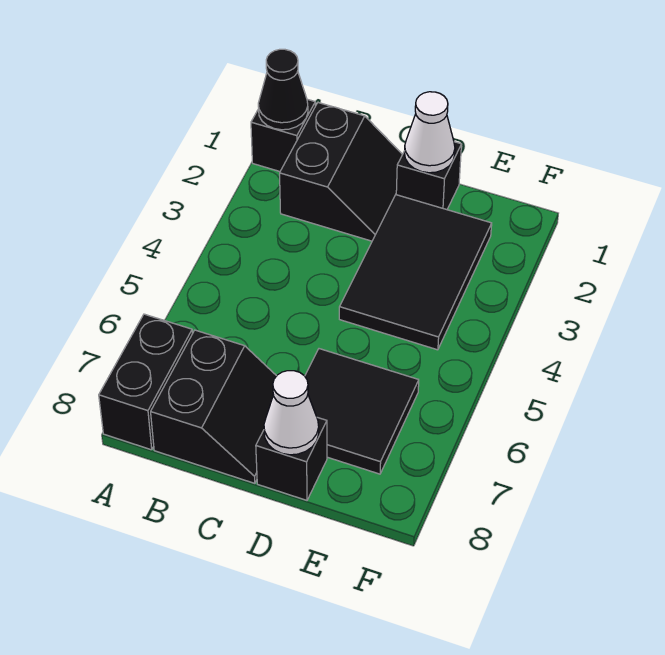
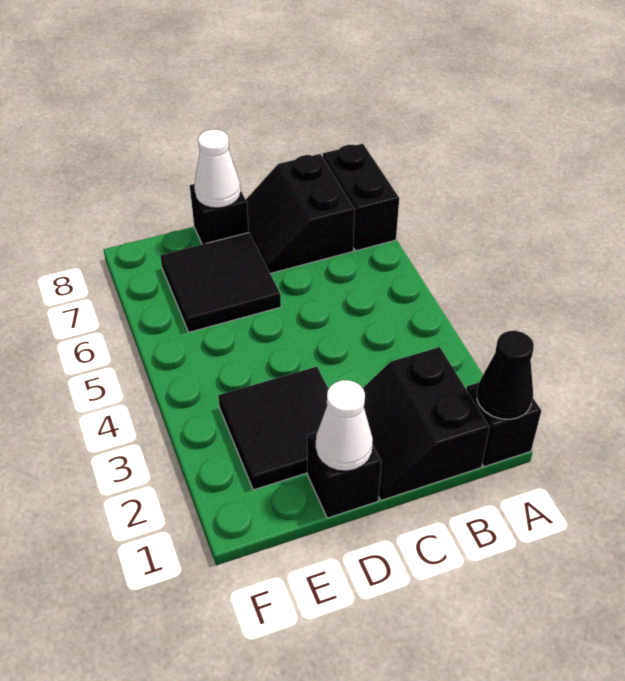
black tile D2:E4 level 1 -> black tile D2:E3 level 1

